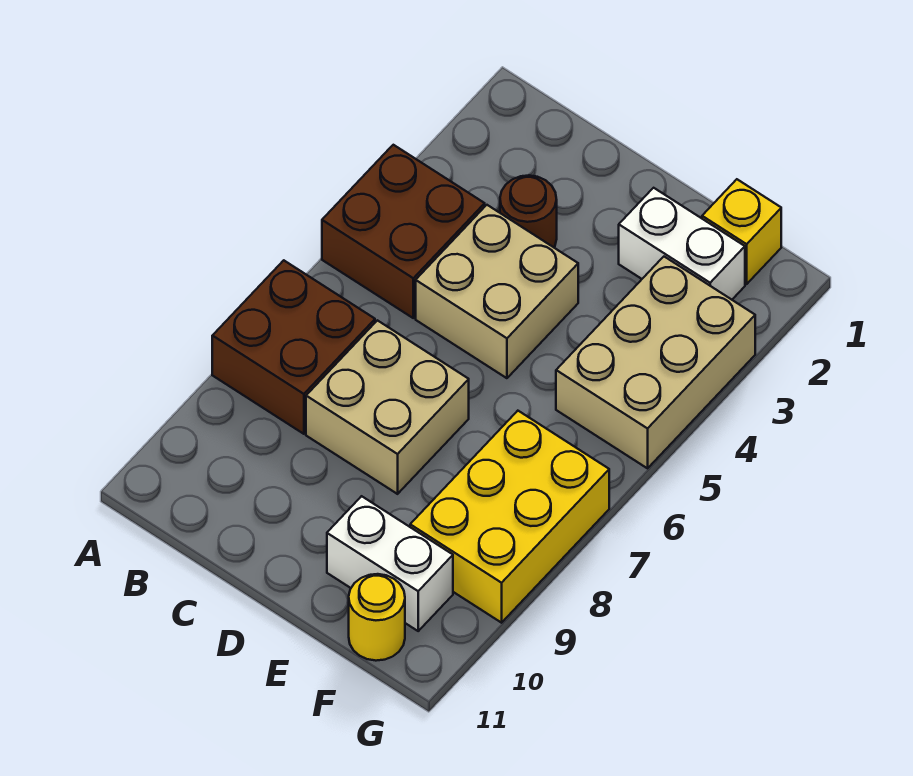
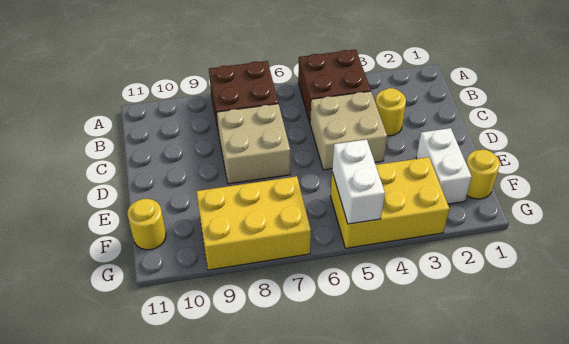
brown round brick C3 level 1 -> yellow round brick C3 level 1
white brick E10:F10 level 1 -> white brick F5:G5 level 2
yellow brick F1 level 1 -> yellow round brick F1 level 1
tan brick F3:G5 level 1 -> yellow brick F3:G5 level 1

